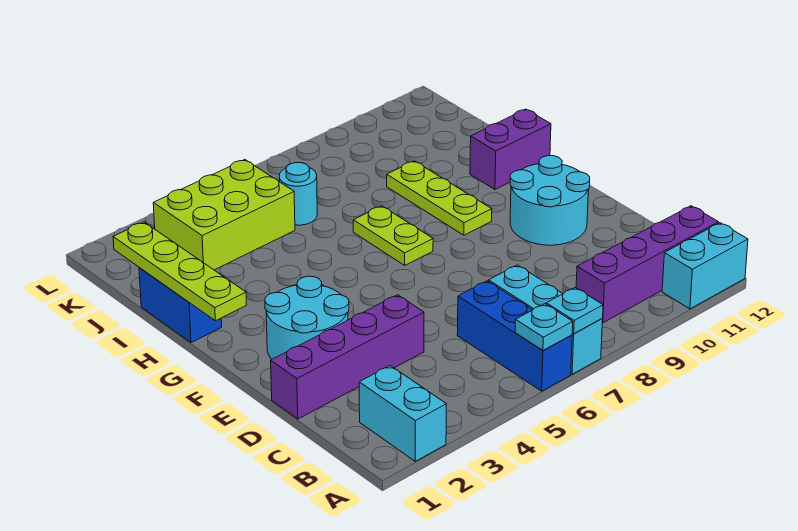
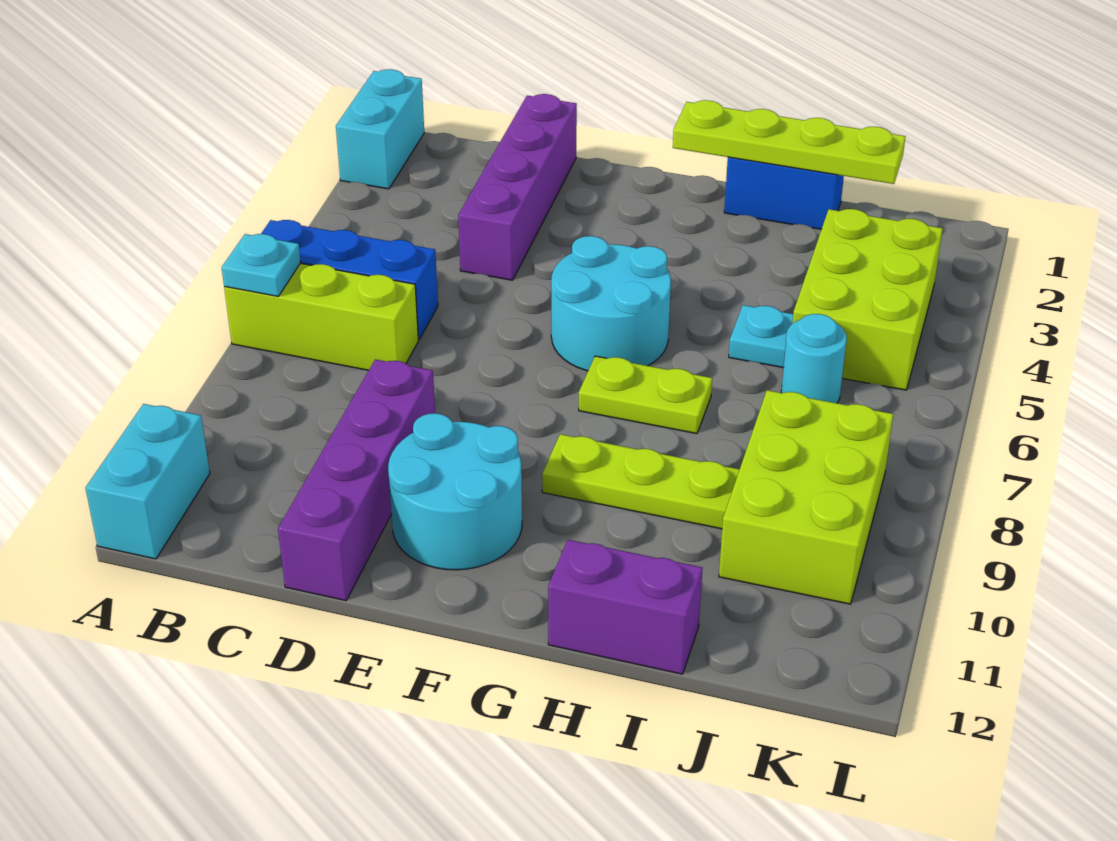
cyan brick A2:B2 level 1 -> cyan brick A1:A2 level 1
cyan plate A6 level 2 -> cyan plate I5 level 1
cyan brick A7:C7 level 1 -> lime brick A7:C7 level 1
purple brick B9:B12 level 1 -> purple brick D9:D12 level 1
cyan round brick E2:F3 level 1 -> cyan round brick F5:G6 level 1
purple brick H11:H12 level 1 -> purple brick H12:I12 level 1
none -> lime brick J8:K10 level 1

